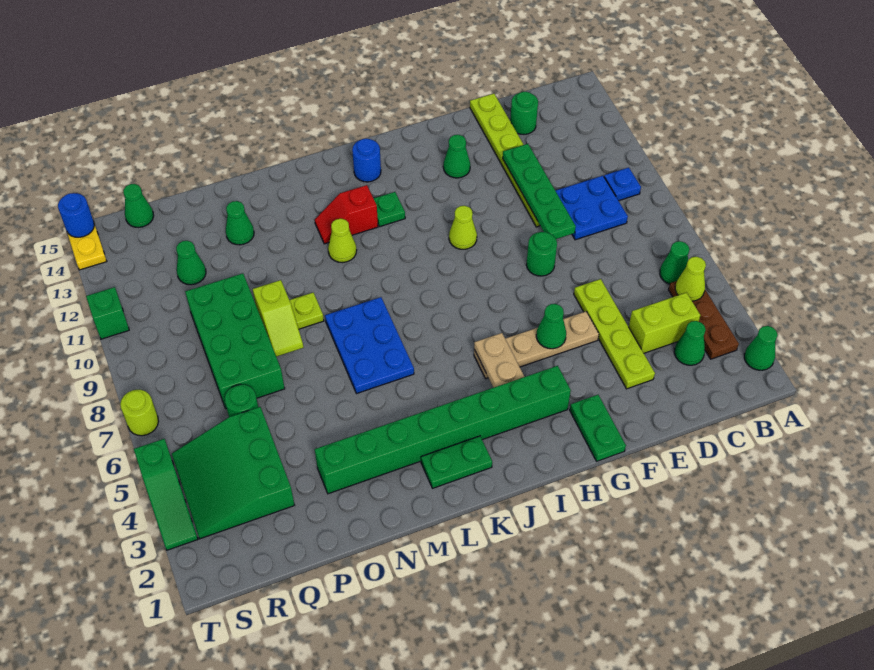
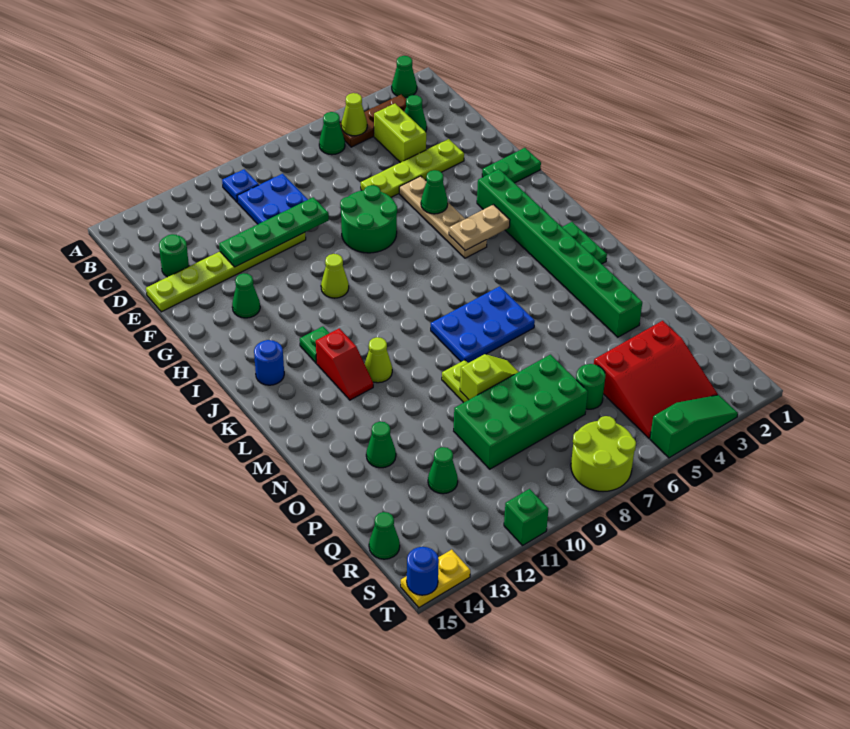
green round brick F8 level 1 -> green round brick F7:G8 level 1
green slope Q3:S5 level 1 top Q -> red slope Q3:S5 level 1 top Q
lime round brick T7 level 1 -> lime round brick S7:T8 level 1

